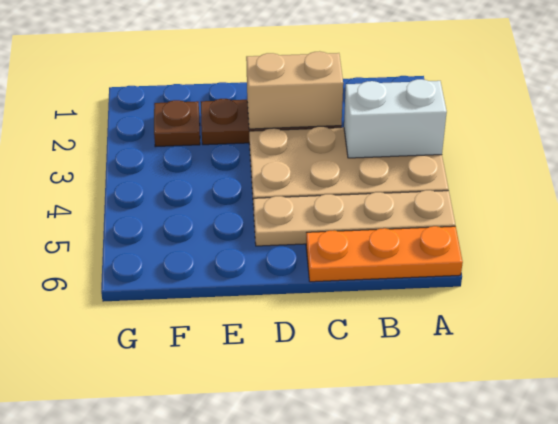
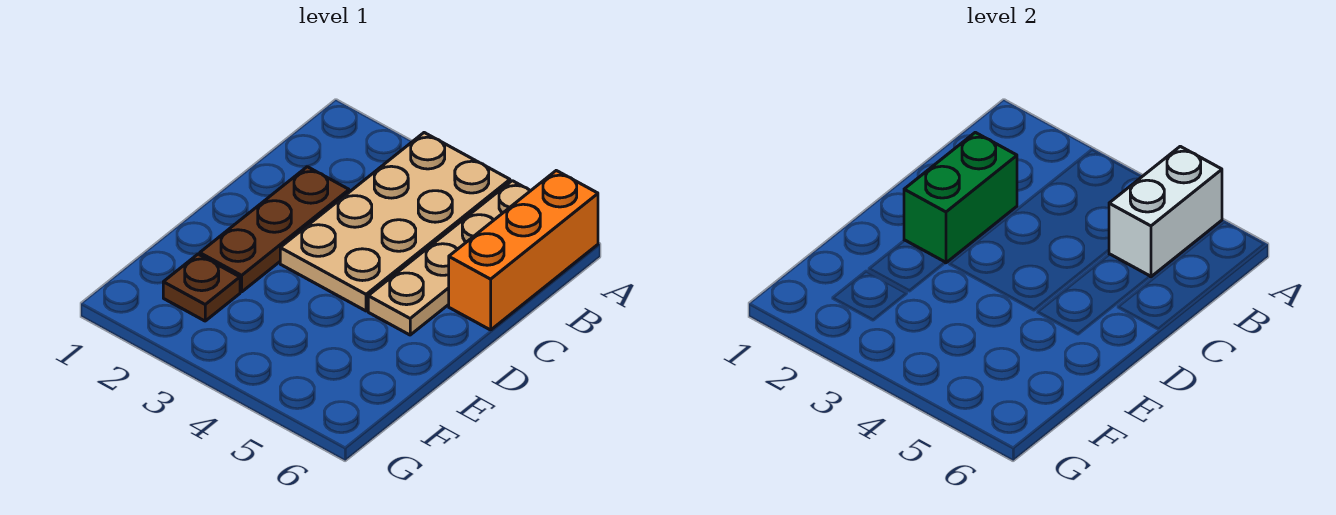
white brick A3:B3 level 2 -> white brick A5:B5 level 2
orange plate A6:C6 level 1 -> orange brick A6:C6 level 1
tan brick C2:D2 level 2 -> green brick C2:D2 level 2

